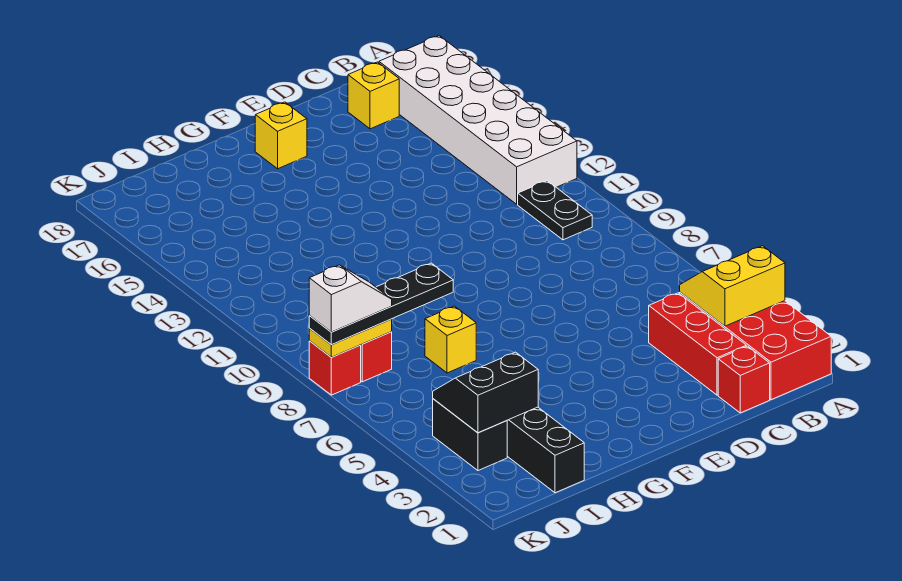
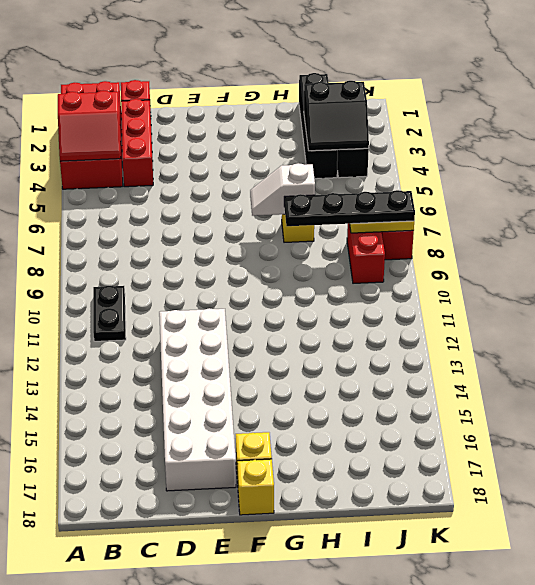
yellow slope A3:B4 level 2 top 3 -> red slope A3:B4 level 2 top 3
white brick A12:B17 level 1 -> white brick D12:E17 level 1
yellow brick C17 level 1 -> yellow brick F18 level 1
white slope J8:K8 level 4 top K -> white slope G7:H7 level 2 top H

